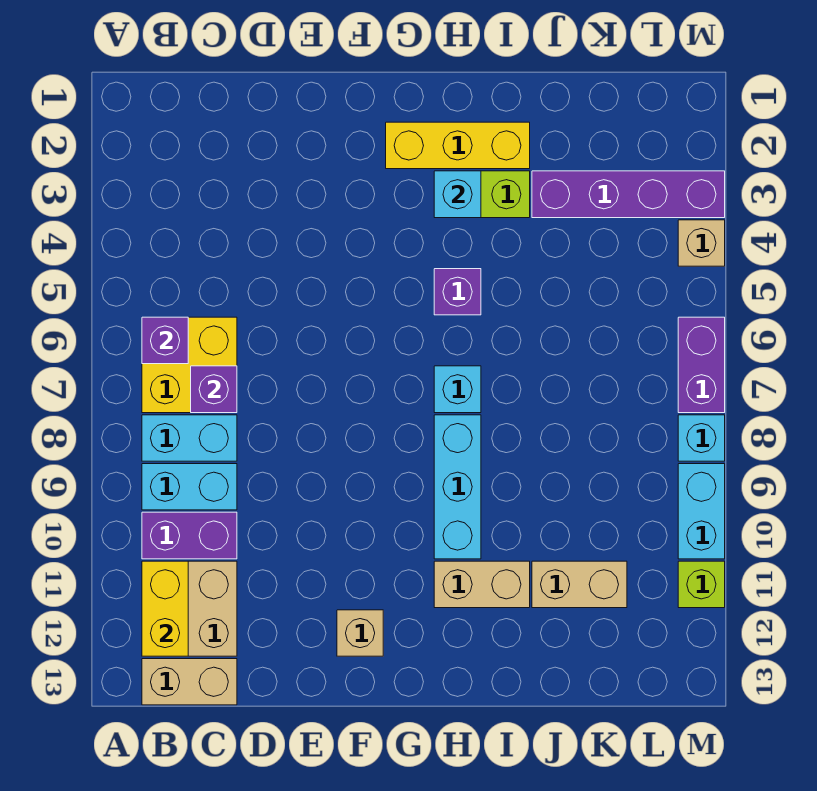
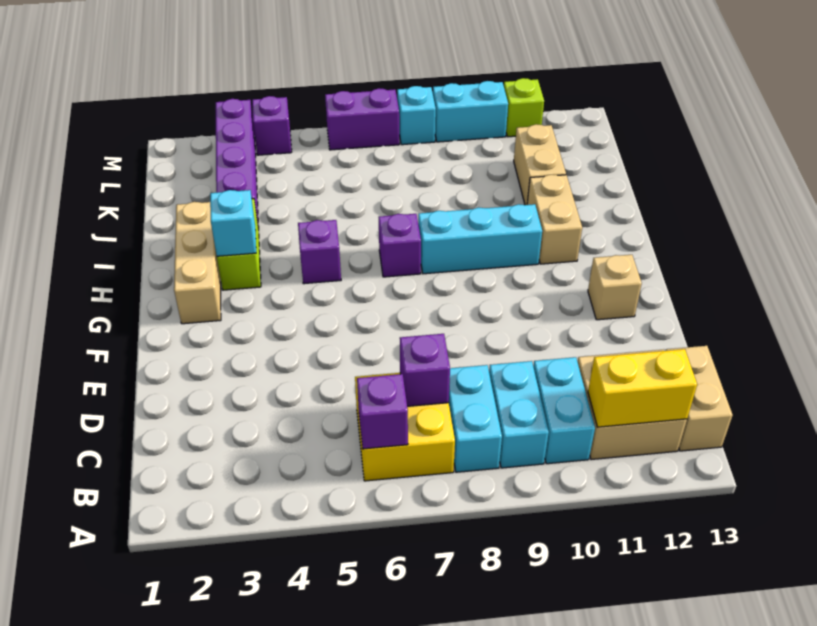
purple brick B10:C10 level 1 -> cyan brick B10:C10 level 1
yellow brick G2:I2 level 1 -> tan brick G2:I2 level 1
cyan brick H7 level 1 -> purple brick H7 level 1
tan brick M4 level 1 -> purple brick M4 level 1

